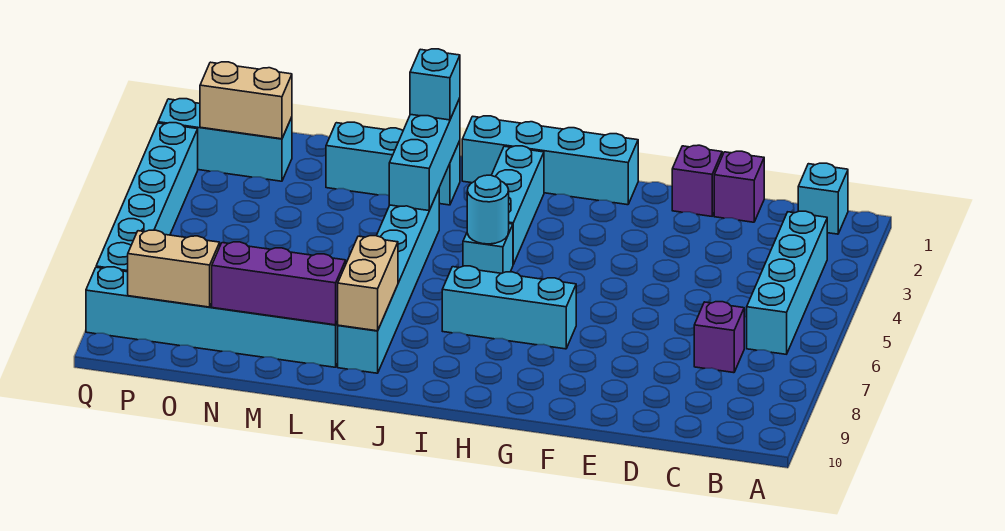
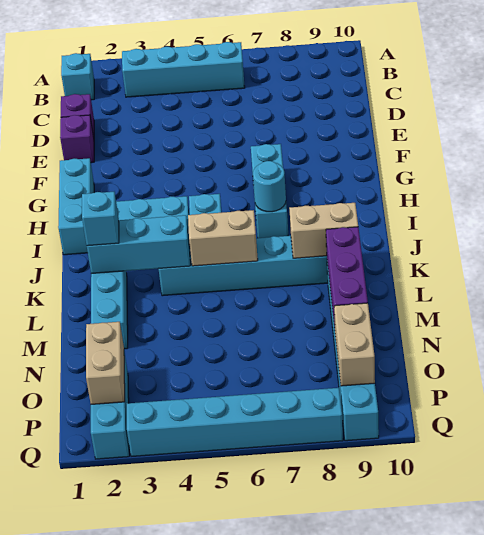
purple brick C7 level 1 -> none
cyan brick G1:J1 level 1 -> cyan brick G1:I1 level 1
cyan round brick I5 level 2 -> cyan round brick I7 level 2
none -> tan brick K5:K6 level 2

